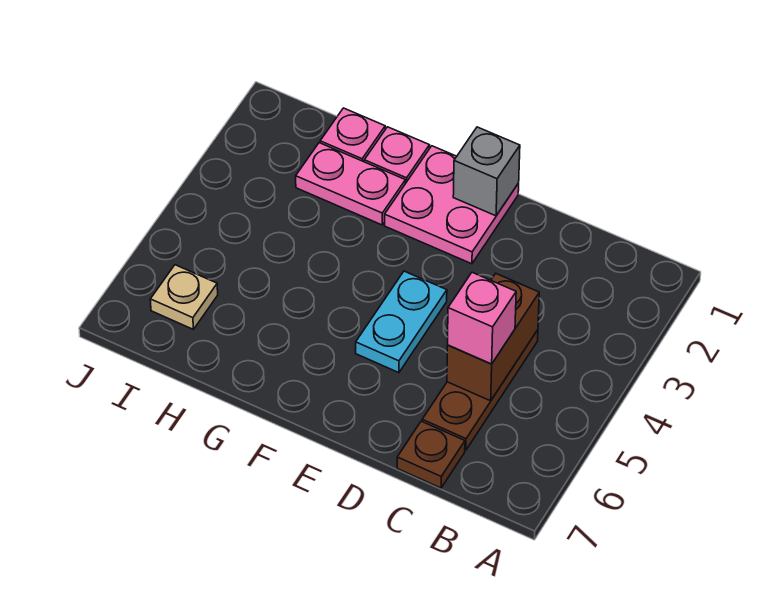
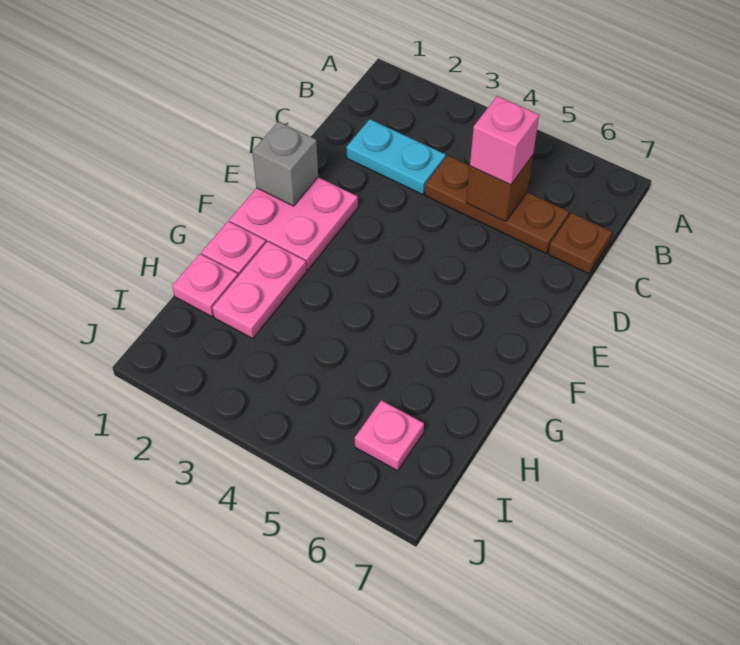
brown brick C4:C5 level 2 -> brown brick C5 level 2
cyan plate E4:E5 level 1 -> cyan plate C2:C3 level 1
tan plate I6 level 1 -> pink plate I6 level 1

